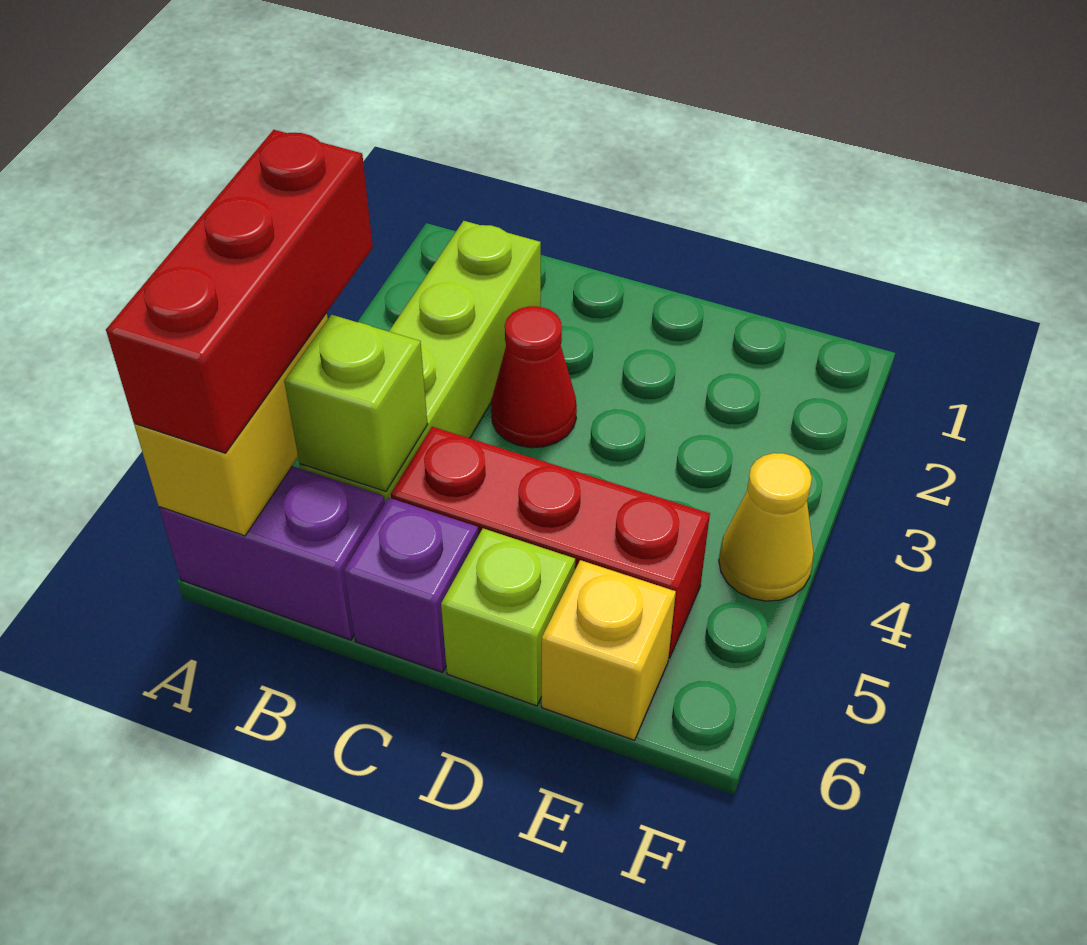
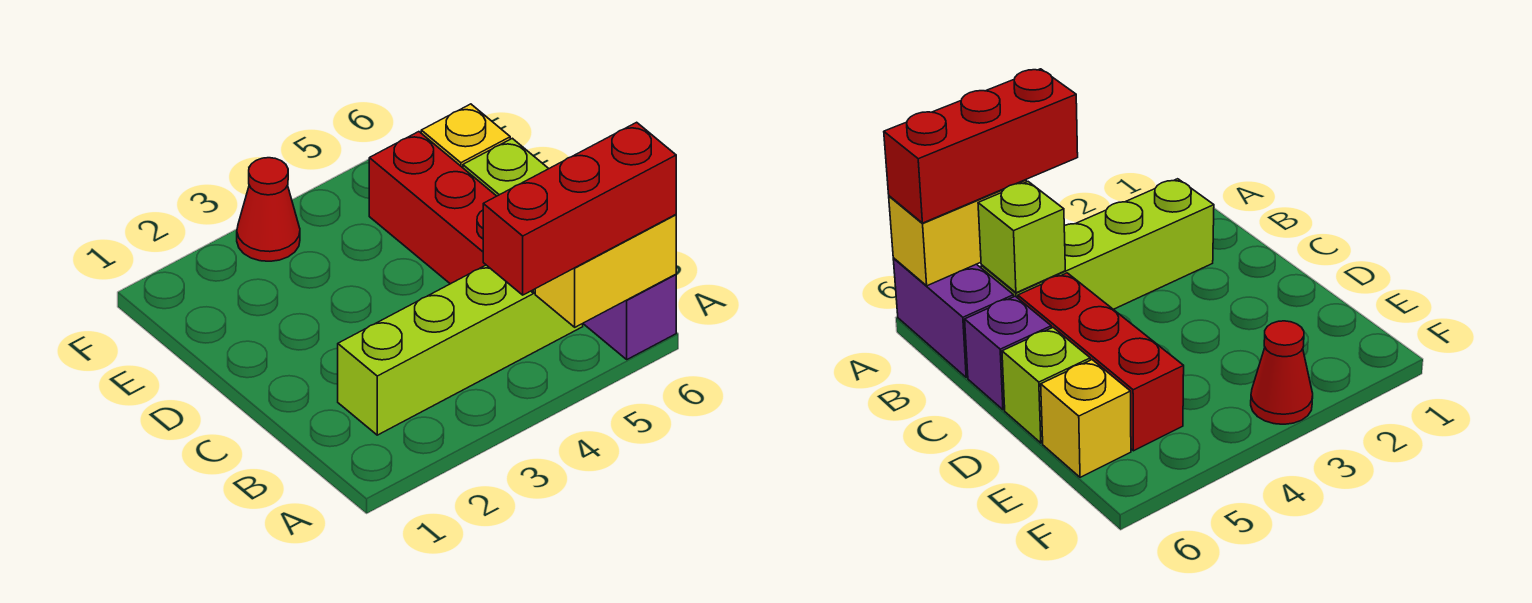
red cone C3 level 1 -> red cone F3 level 1
yellow cone F4 level 1 -> none

